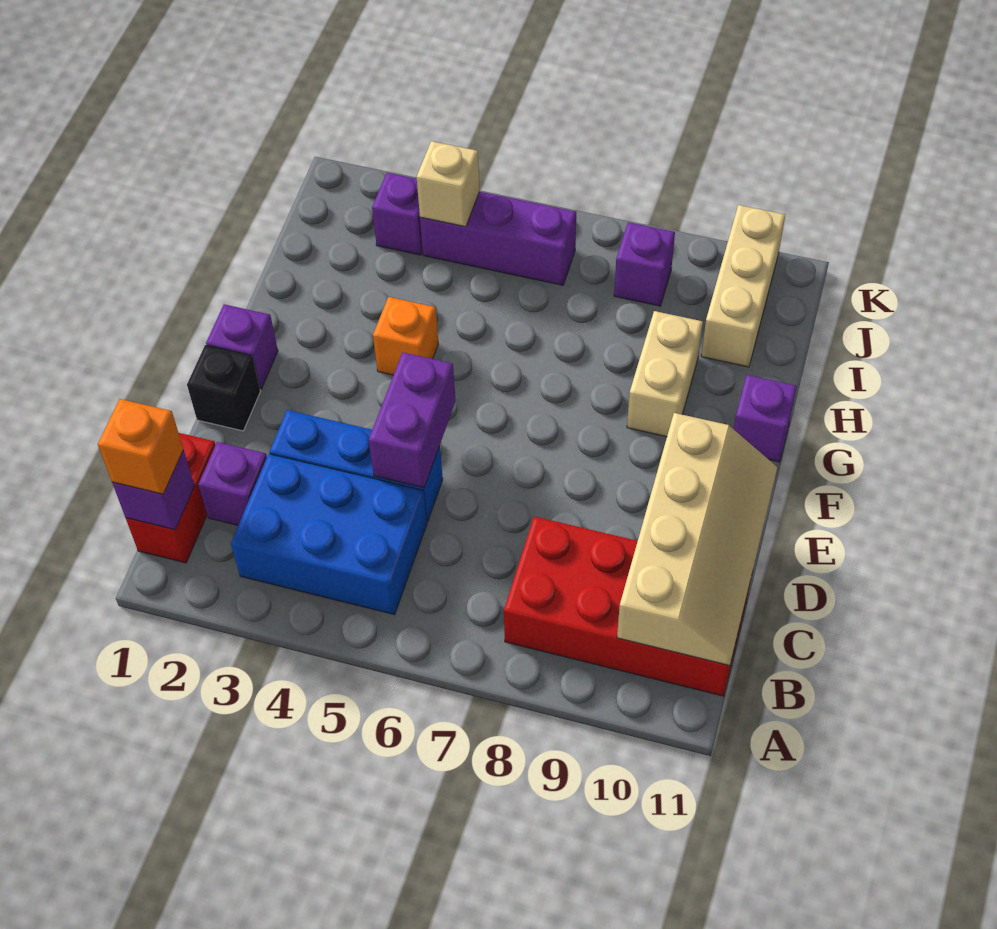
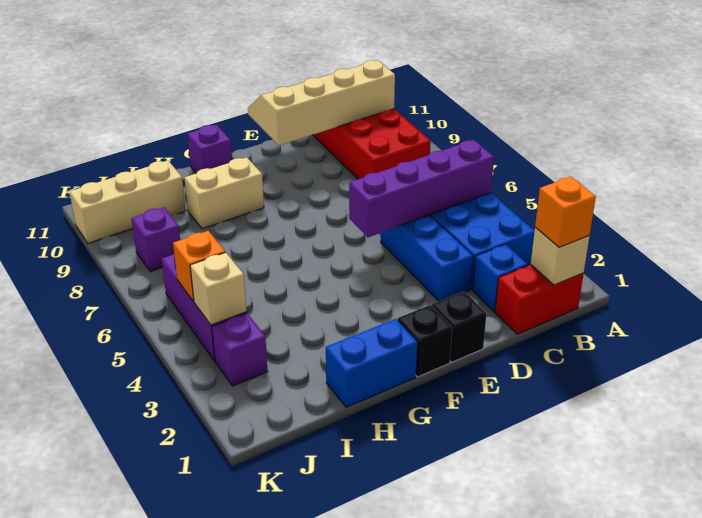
purple brick B1 level 2 -> tan brick B1 level 2
purple brick C2 level 1 -> blue brick C2 level 1
purple brick D5:E5 level 2 -> purple brick B5:E5 level 2
purple brick F1 level 1 -> black brick F1 level 1
none -> blue brick G1:H1 level 1
orange brick G4 level 1 -> orange brick J5 level 2

